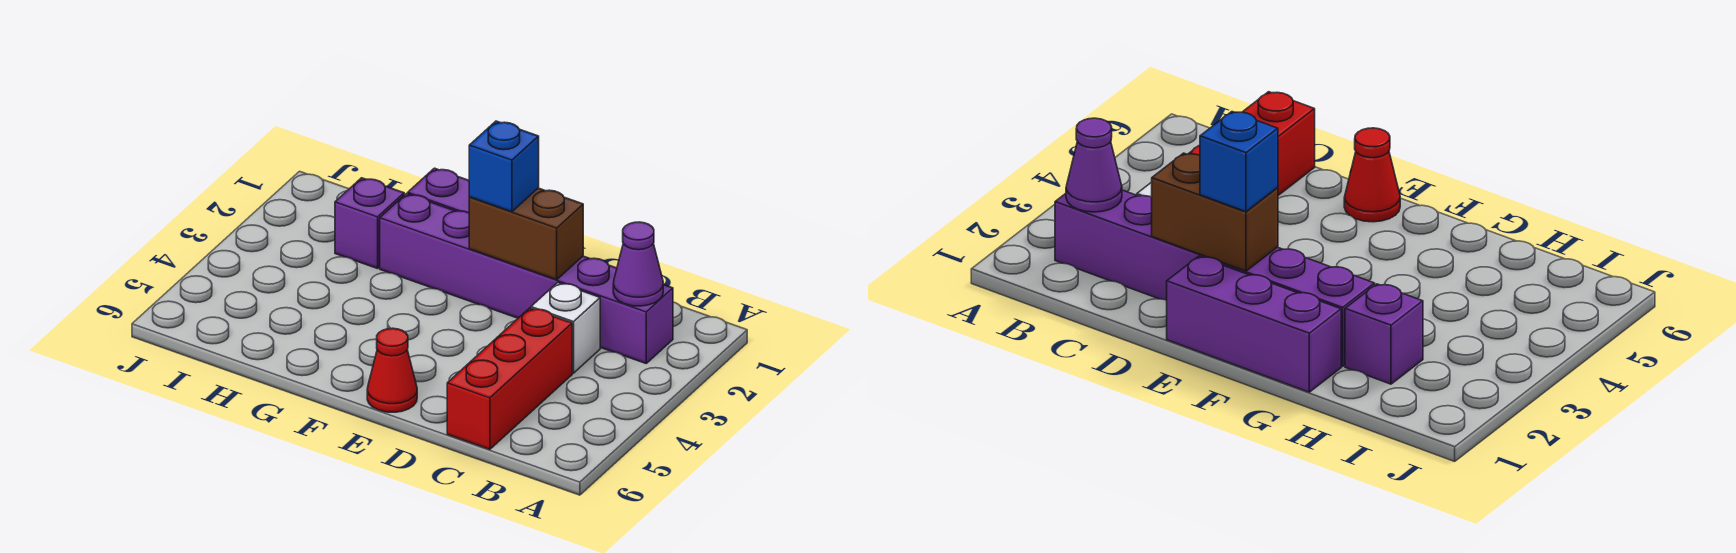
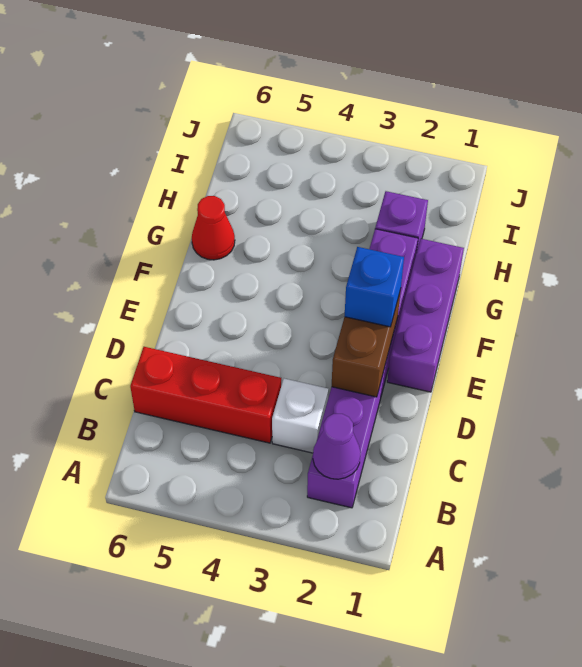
red cone E6 level 1 -> red cone G6 level 1

